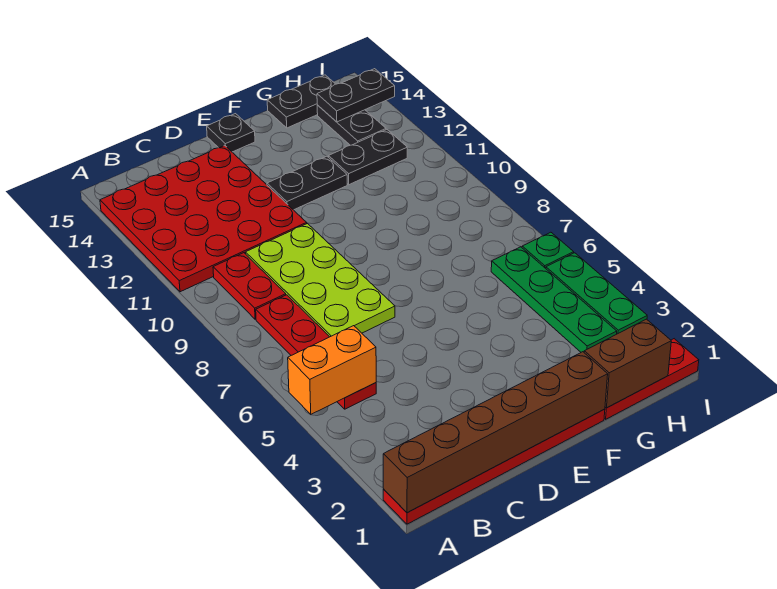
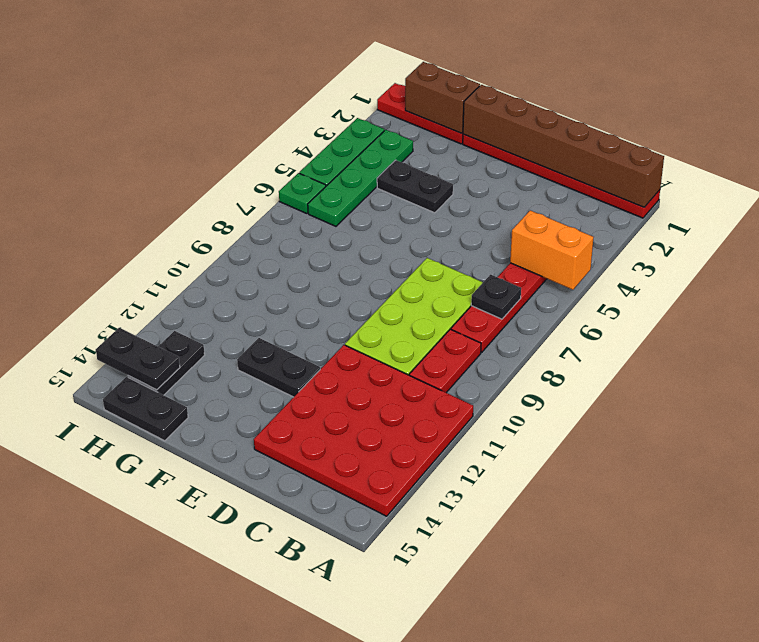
black plate E15 level 1 -> black plate B7 level 2
black plate G12:H12 level 1 -> black plate F4:G4 level 1

